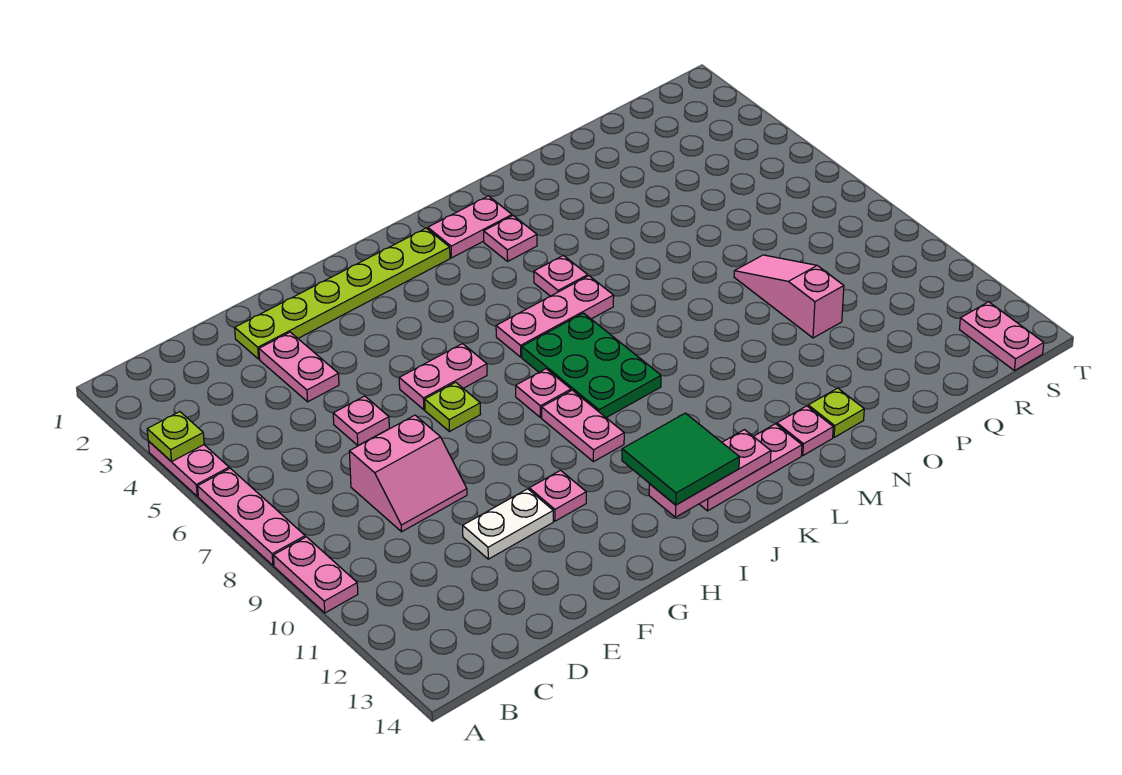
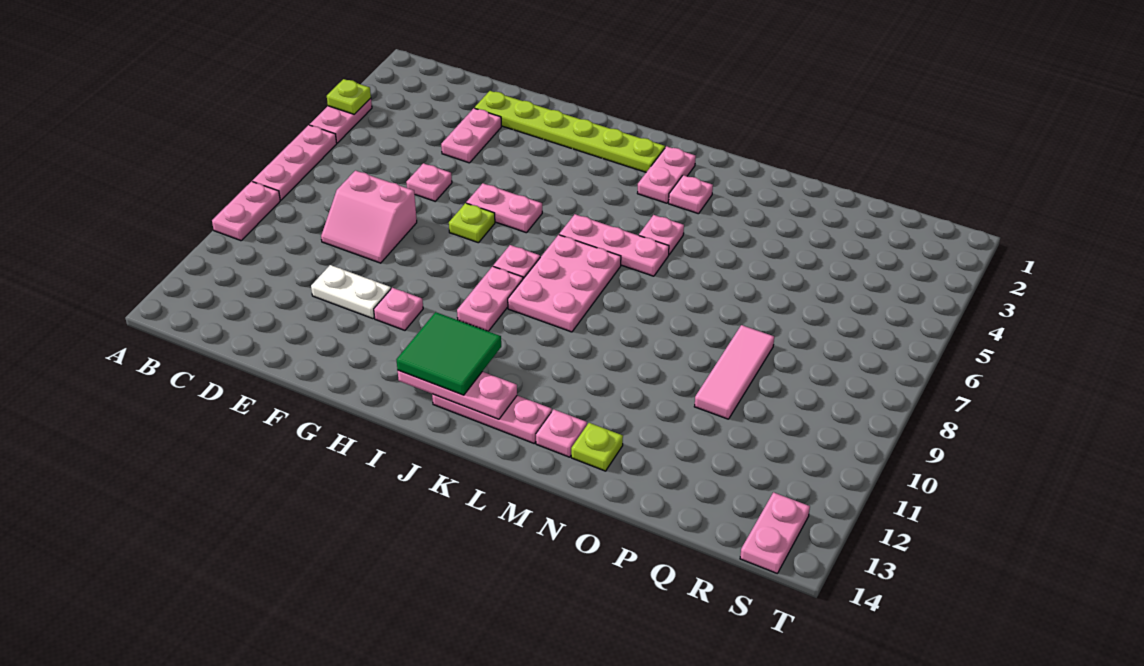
green plate J7:K9 level 1 -> pink plate J7:K9 level 1
pink plate K2:L2 level 1 -> pink plate K2:K3 level 1
pink slope P8:P10 level 1 top 10 -> pink tile P8:P10 level 1

